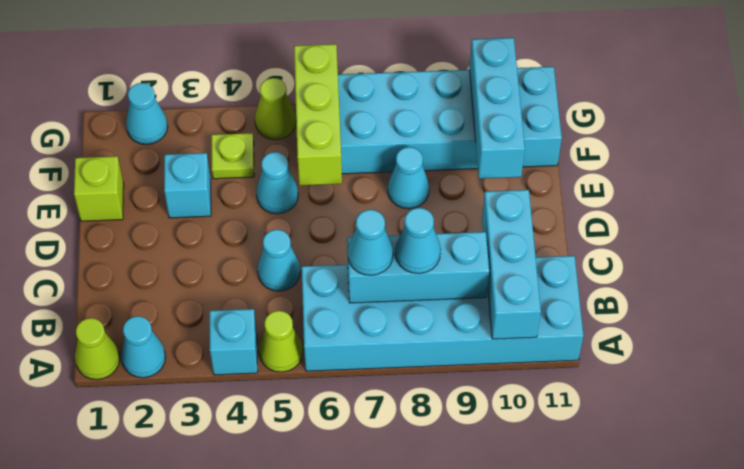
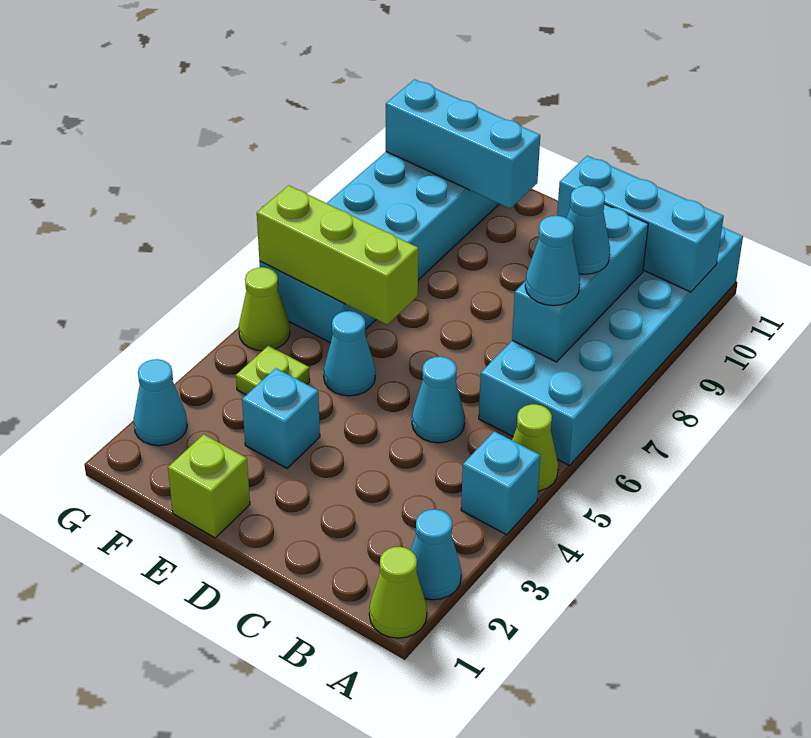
cyan cone E8 level 1 -> none

